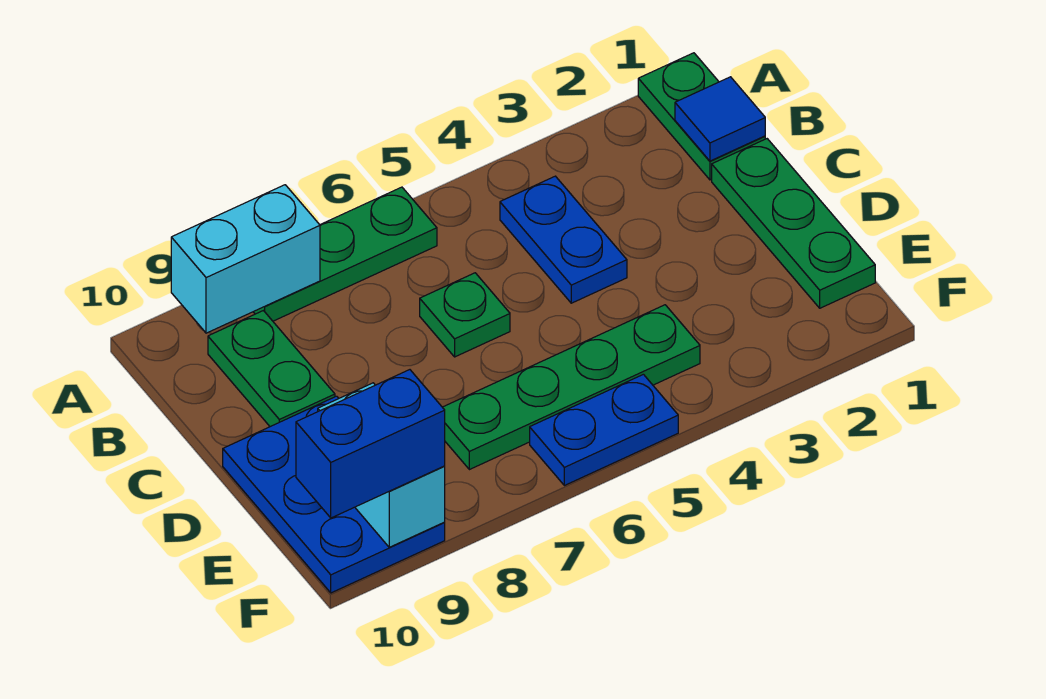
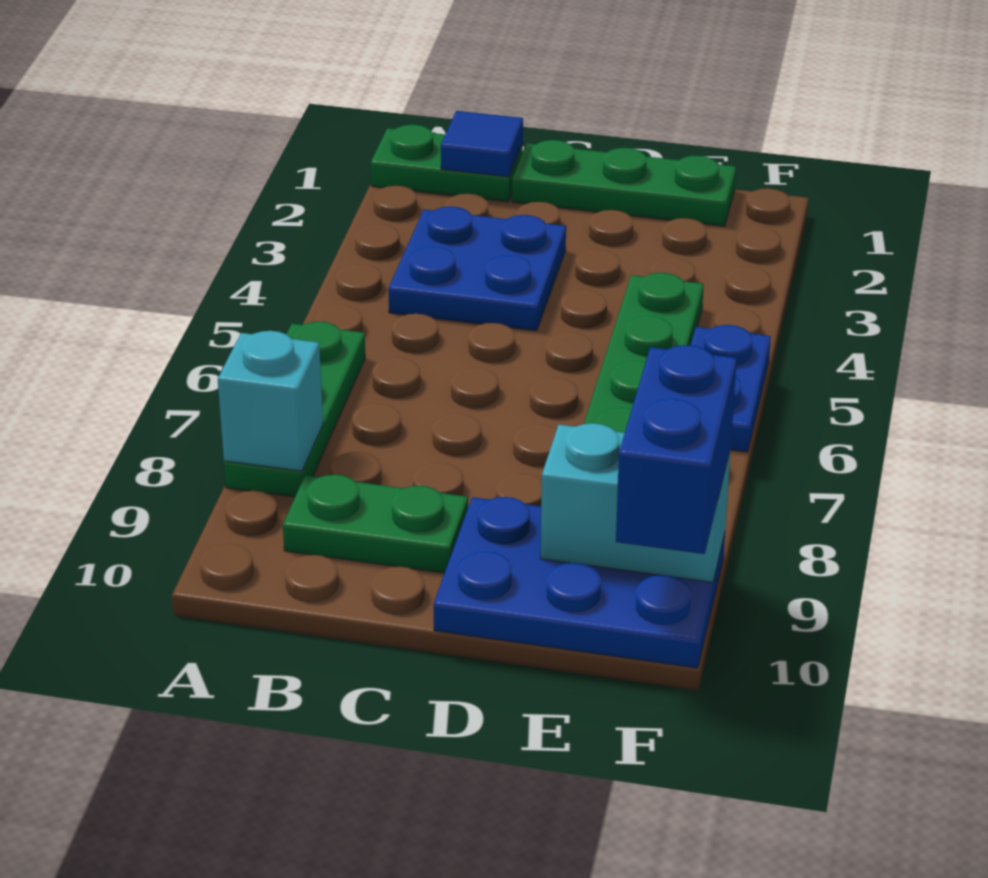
cyan brick A8:A9 level 2 -> cyan brick A8 level 2
blue plate B4:C4 level 1 -> blue plate B3:C4 level 1
green plate C6 level 1 -> none

